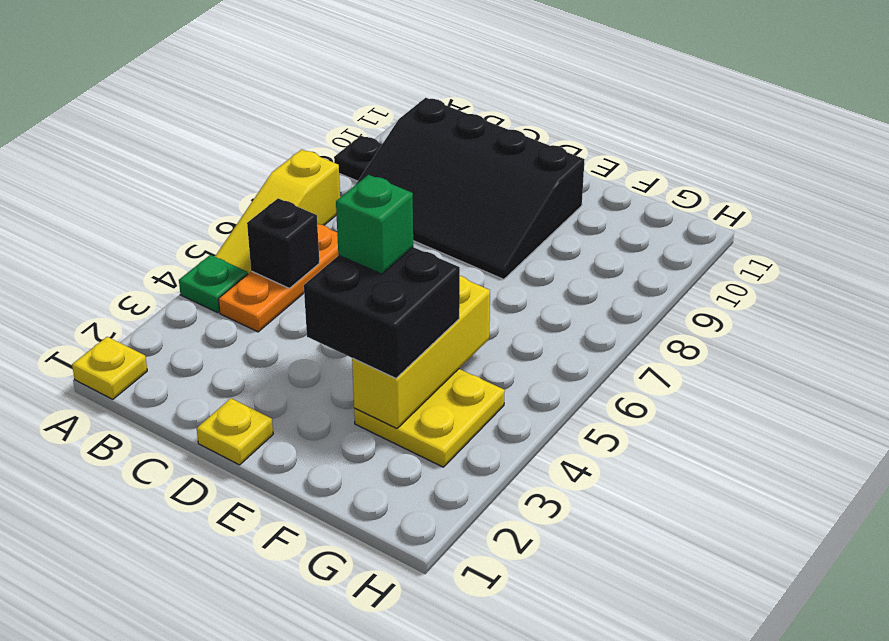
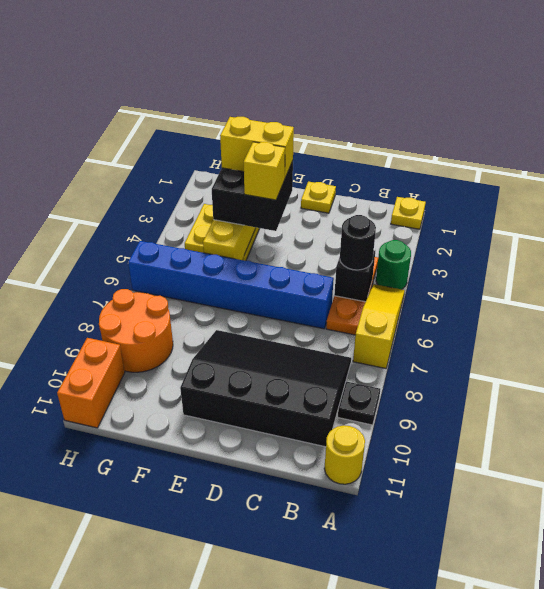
green plate A4 level 1 -> green round brick A4 level 1
none -> yellow round brick A11 level 1
none -> black round brick B5 level 3
none -> blue brick C6:H6 level 1
none -> yellow brick E3:F3 level 4
green brick E4 level 4 -> yellow brick E4 level 4
none -> orange round brick G8:H9 level 1
none -> orange brick H10:H11 level 1

